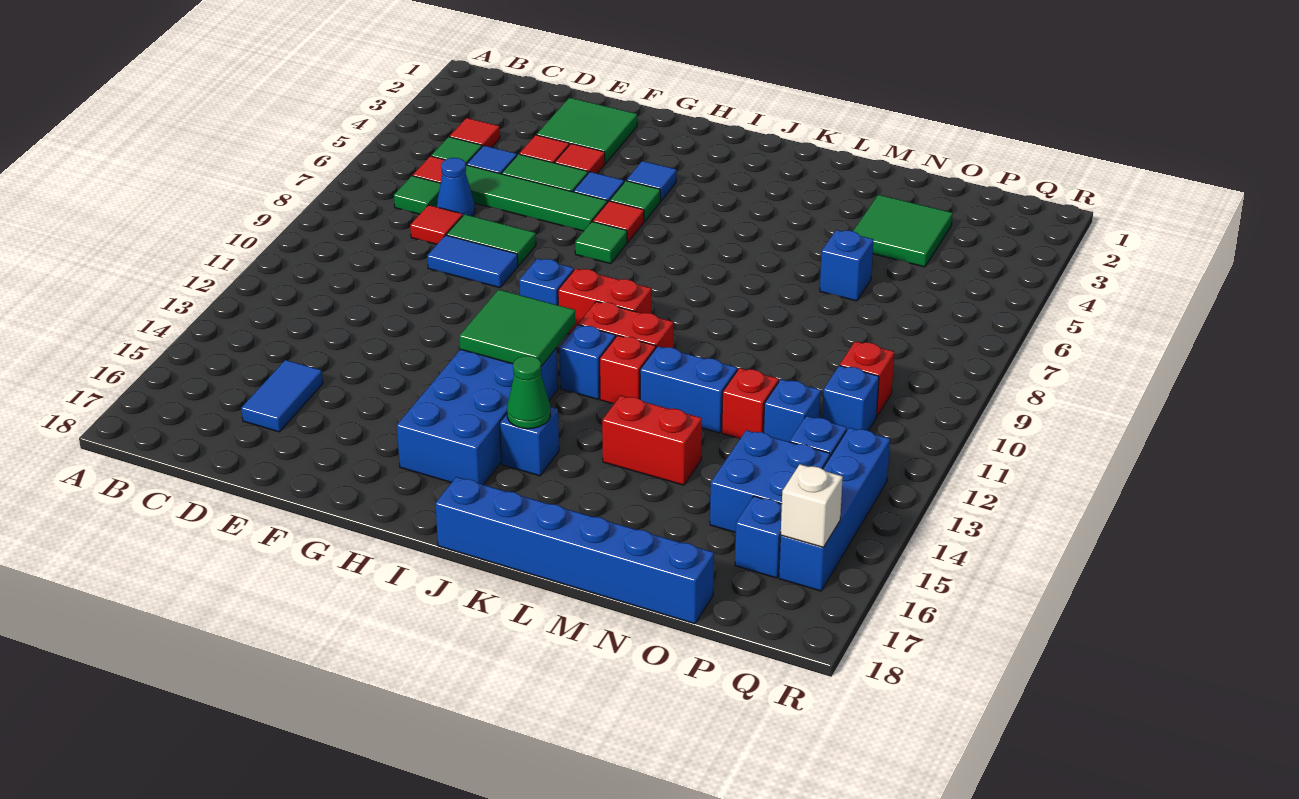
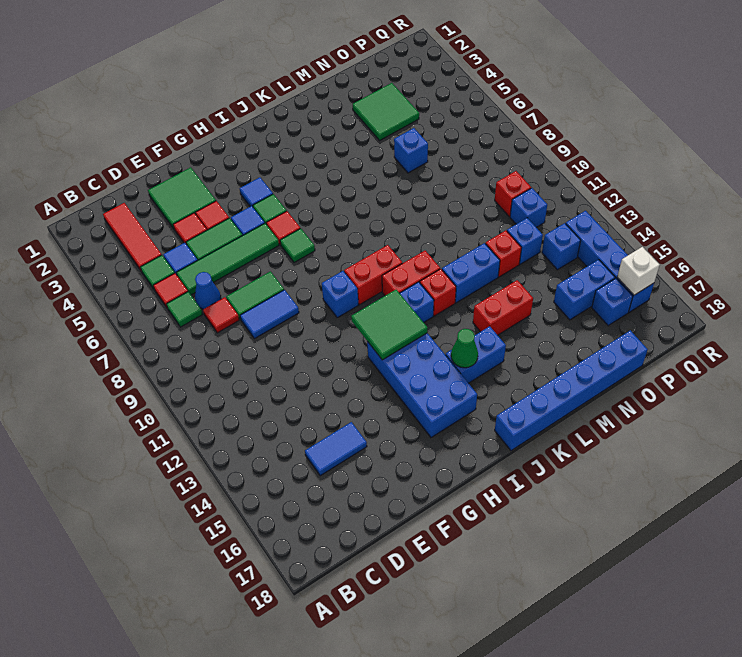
red tile C4 level 1 -> red tile C2:C4 level 1
blue tile D15:D16 level 1 -> blue tile D15:E15 level 1
blue brick J15 level 1 -> blue brick J15:K15 level 1
blue brick O14:P15 level 1 -> blue brick O15:P15 level 1

